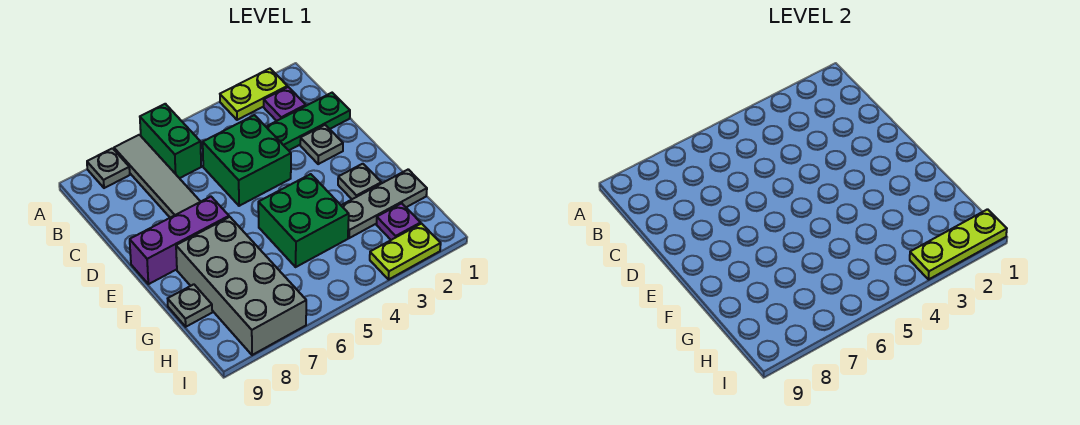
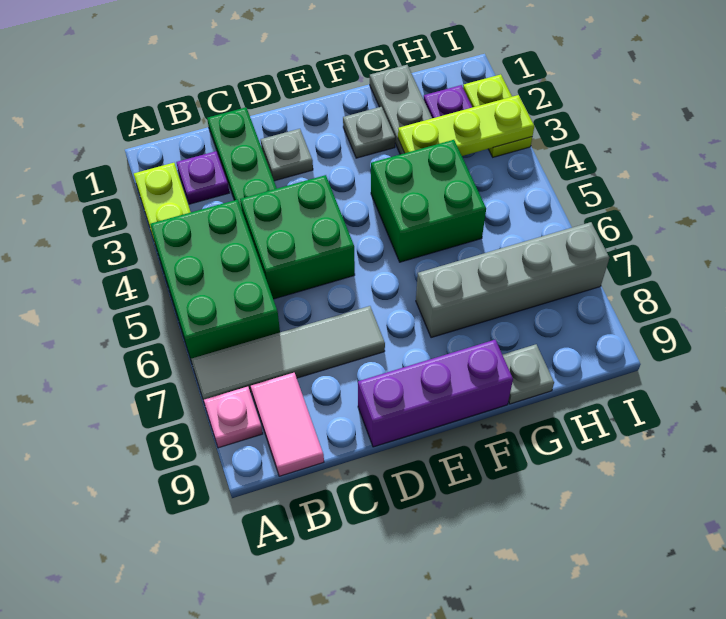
green brick A6:B6 level 1 -> green brick A4:B6 level 1
grey plate A8 level 1 -> pink plate A8 level 1
none -> pink tile B8:B9 level 1
purple brick E7:E9 level 1 -> purple brick D9:F9 level 1
grey brick F7:I8 level 1 -> grey brick F7:I7 level 1
lime plate I1:I3 level 2 -> lime plate G3:I3 level 2

